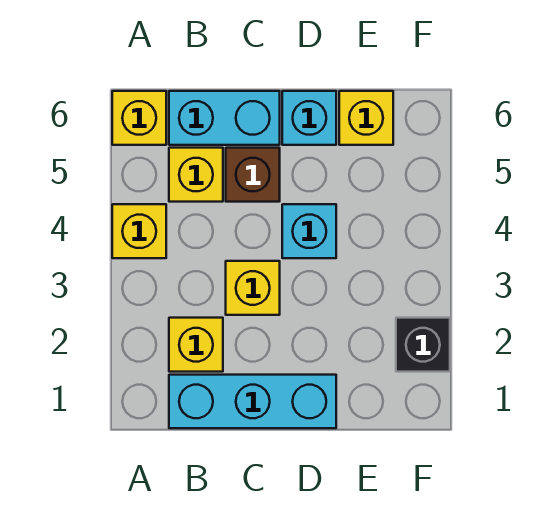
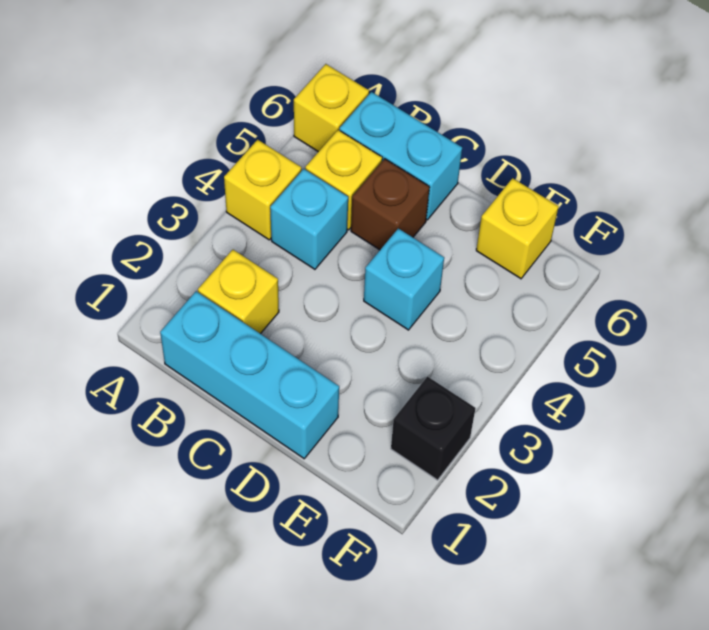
yellow brick C3 level 1 -> none
cyan brick D6 level 1 -> cyan brick B4 level 1

